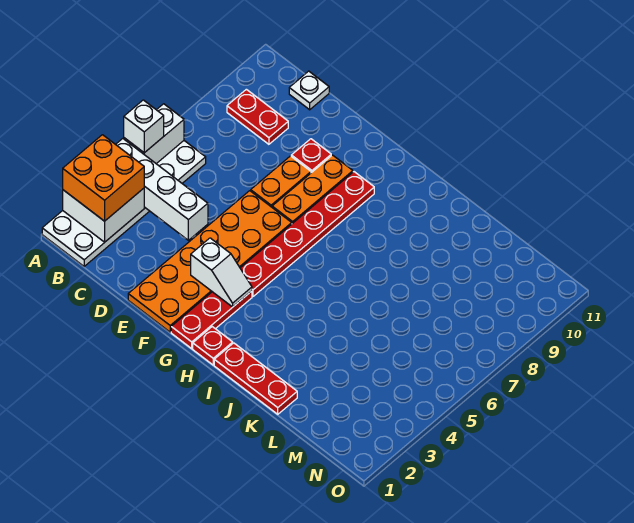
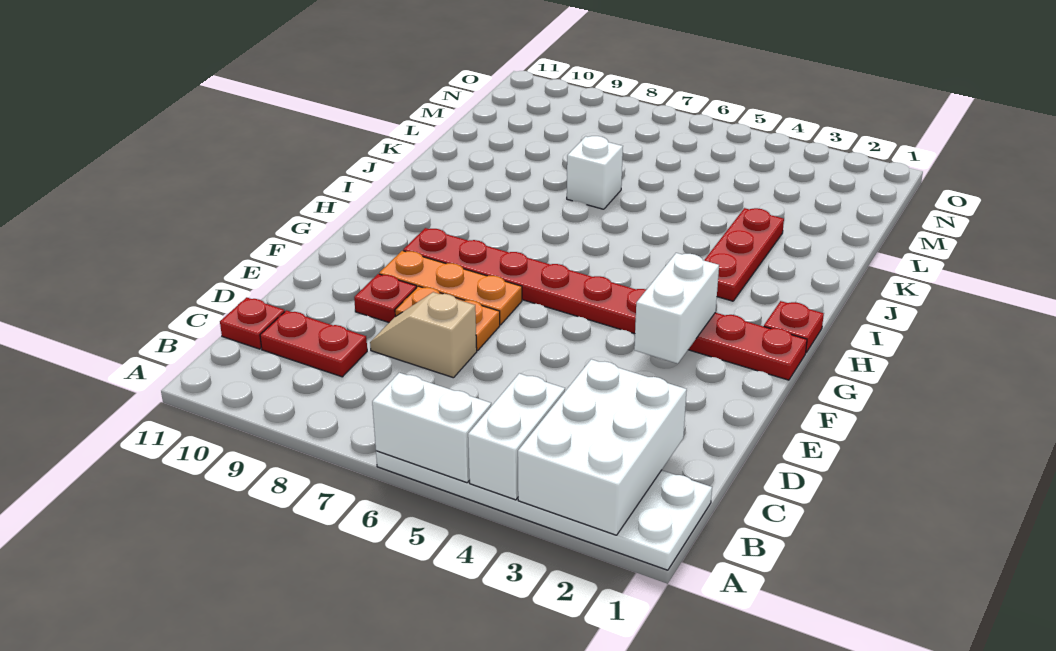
white brick A2:B3 level 2 -> white brick A2:C3 level 2
orange brick A2:B3 level 3 -> none
white brick A4:D4 level 2 -> white brick A4:B4 level 2
white brick A5 level 3 -> white brick K7 level 1
red plate B9:C9 level 1 -> red plate C9:C10 level 1
white plate C11 level 1 -> red plate C11 level 1
none -> tan slope D7:D8 level 1 top 7
orange plate E1:F6 level 1 -> none
white slope F3:G3 level 2 top F -> white brick F3:G3 level 2
red plate I1:K1 level 1 -> red plate I3:K3 level 1

